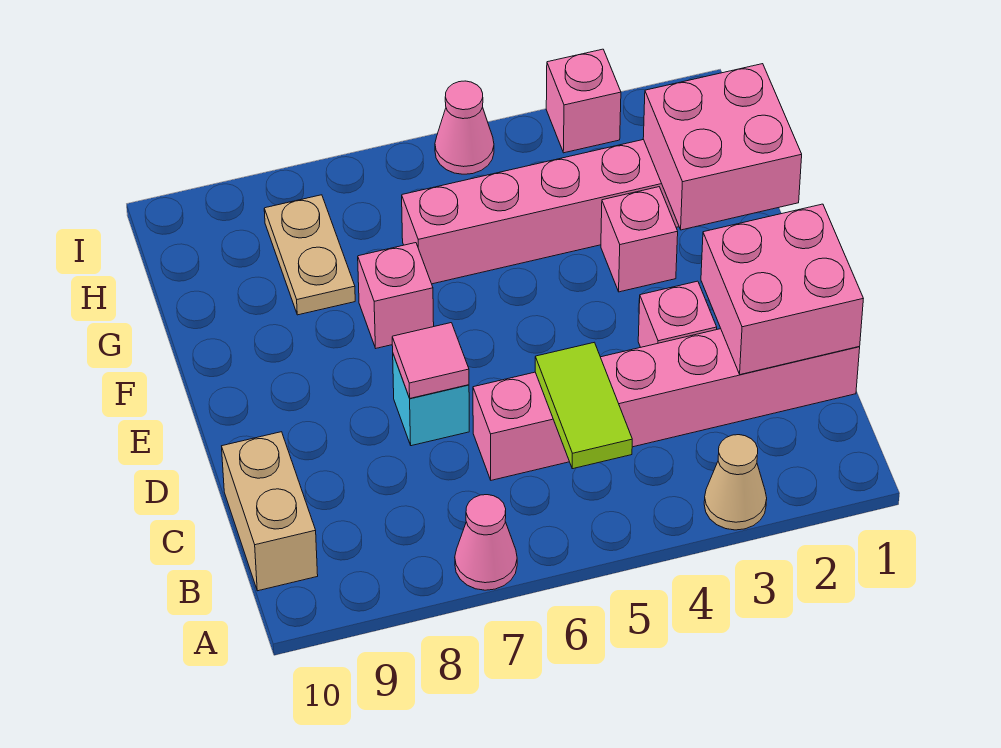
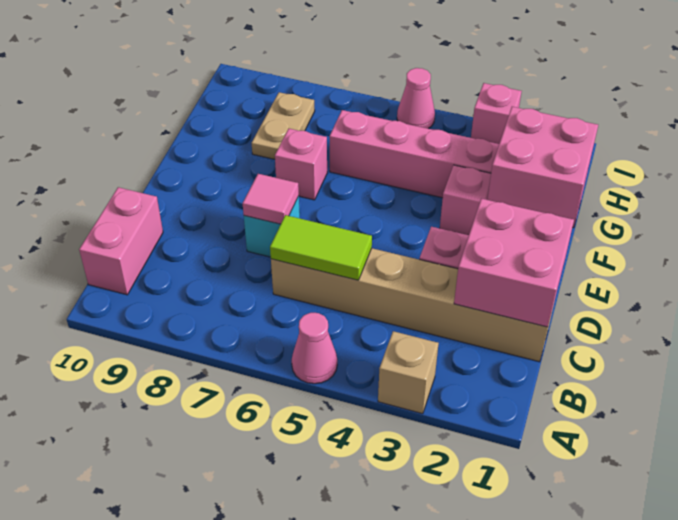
tan cone A3 level 1 -> tan brick A3 level 1
pink cone A7 level 1 -> pink cone A5 level 1
lime tile B5:C5 level 2 -> lime tile C5:C6 level 2
tan brick B10:C10 level 1 -> pink brick B10:C10 level 1
pink brick C1:C6 level 1 -> tan brick C1:C6 level 1

